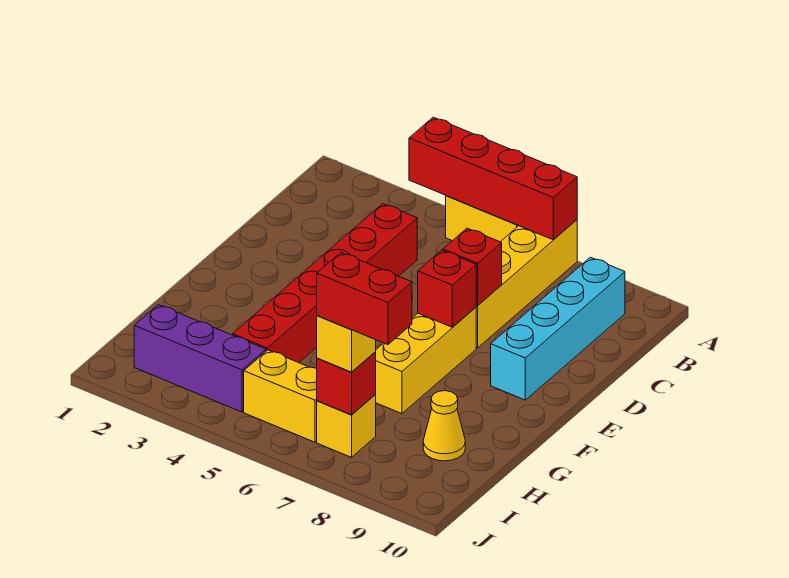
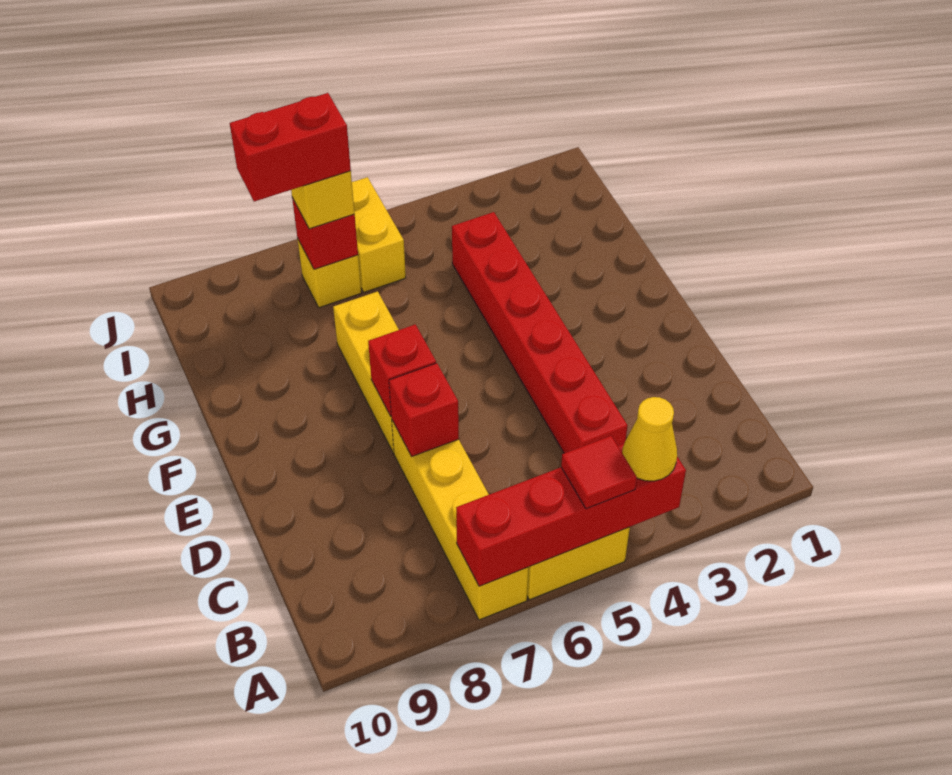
none -> red tile A5 level 3
cyan brick B9:E9 level 1 -> none
yellow cone H9 level 1 -> yellow cone A4 level 3
purple brick I2:I4 level 1 -> none
yellow brick I5:I6 level 1 -> yellow brick I6:J6 level 1

